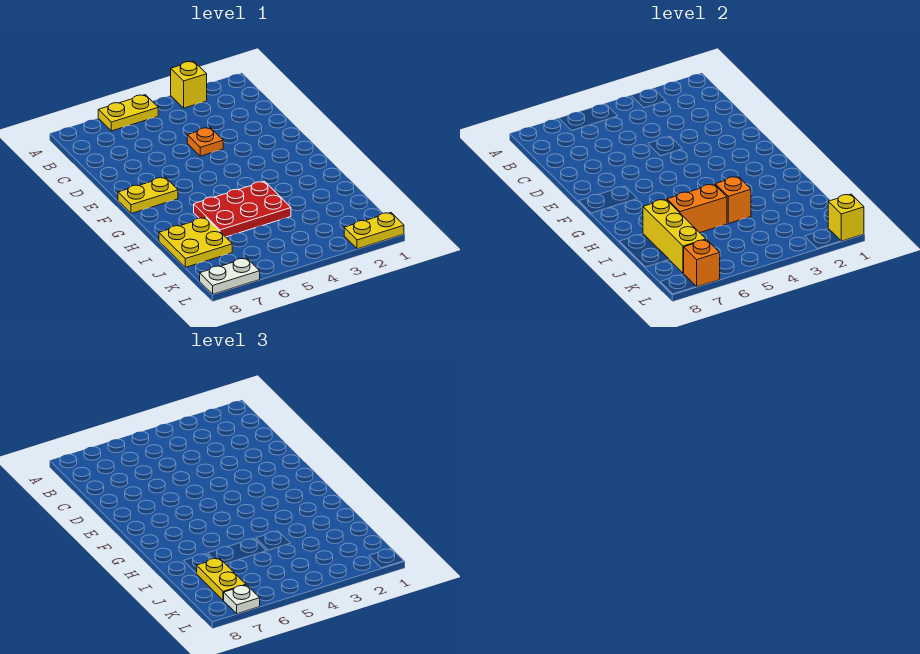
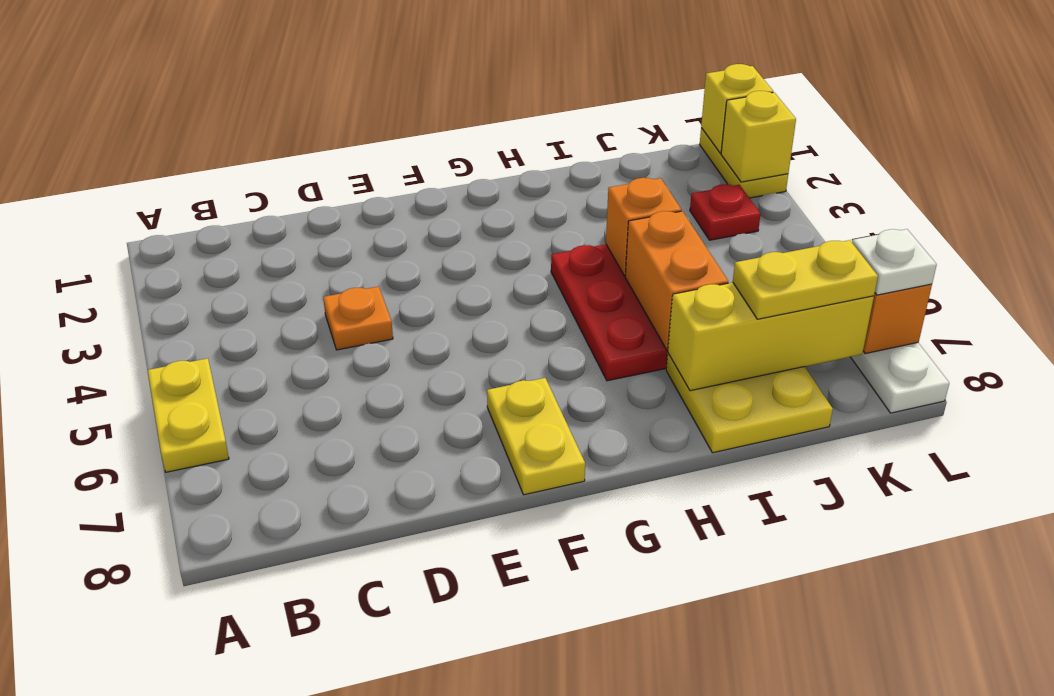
yellow brick A3 level 1 -> yellow brick L2 level 2
none -> red plate K3 level 1

